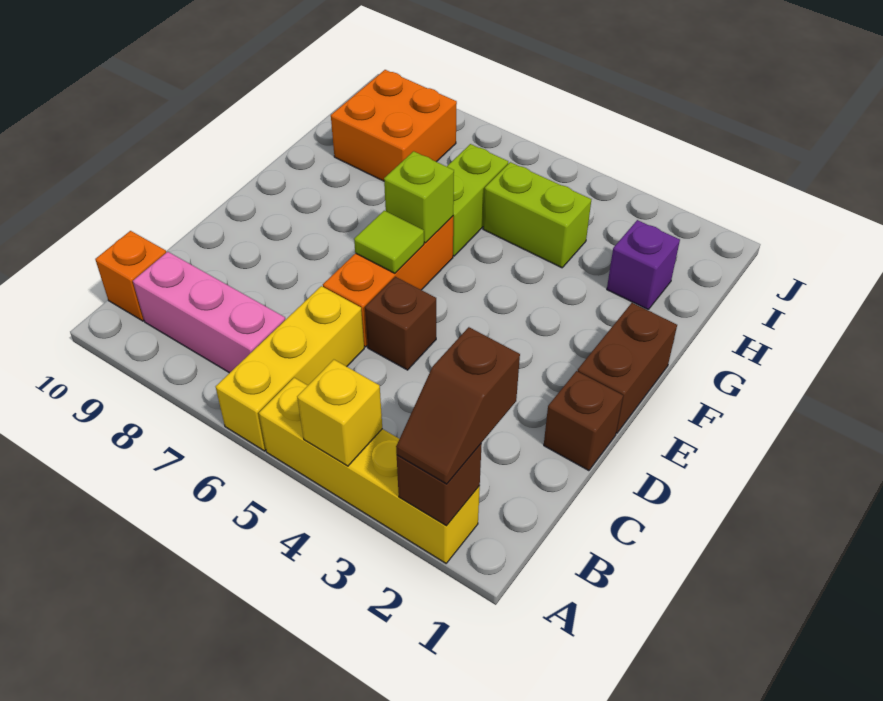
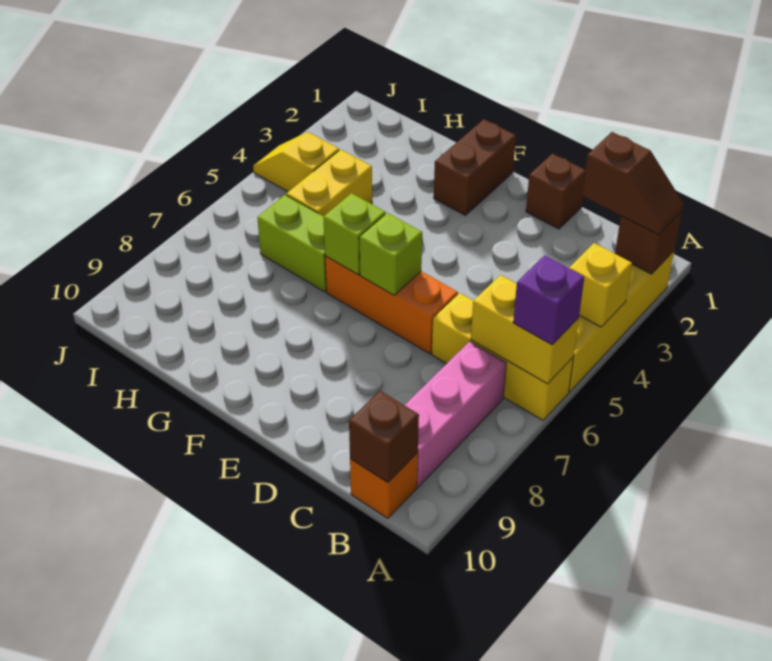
none -> yellow brick A6:B6 level 2
brown brick D5 level 1 -> brown brick B10 level 2
brown brick E1:F1 level 1 -> brown brick F1:F2 level 1
lime tile E6 level 2 -> lime brick E6 level 2
purple brick H2 level 1 -> purple brick A6 level 3
lime brick H4:H5 level 1 -> yellow brick H4:H5 level 1
orange brick H8:I9 level 1 -> none
none -> yellow slope I4:J4 level 1 top I

